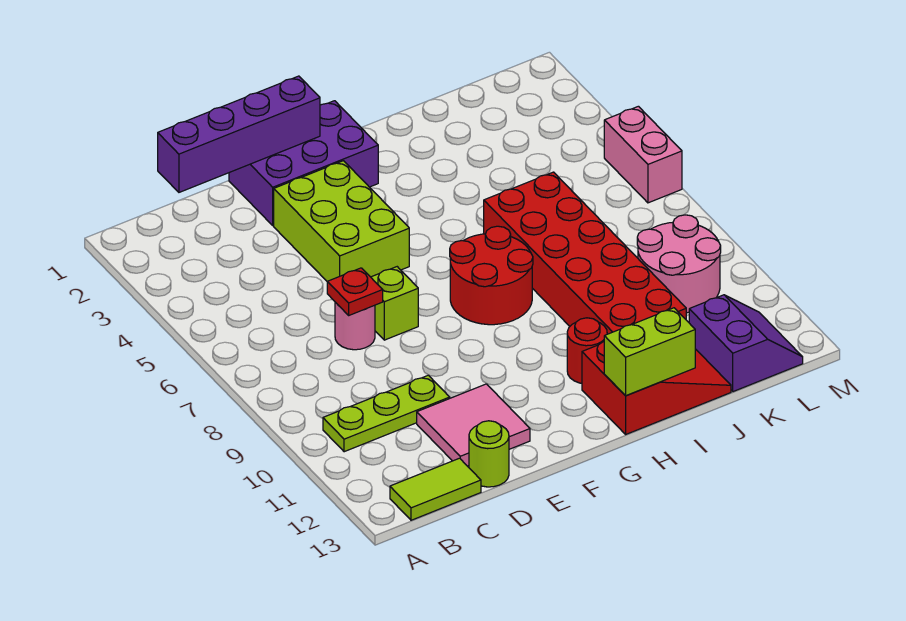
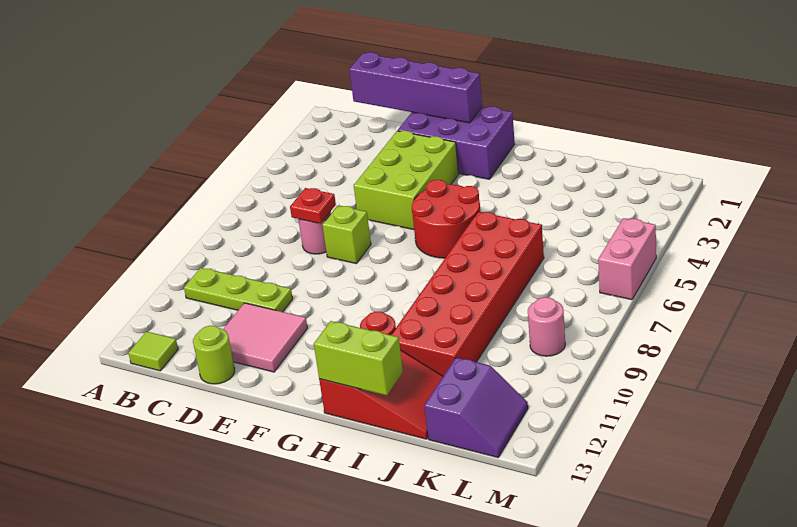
lime tile B13:C13 level 1 -> lime tile B13 level 1
red round brick G7:H8 level 1 -> red round brick G5:H6 level 1
pink round brick K9:L10 level 1 -> pink round brick L9 level 1

